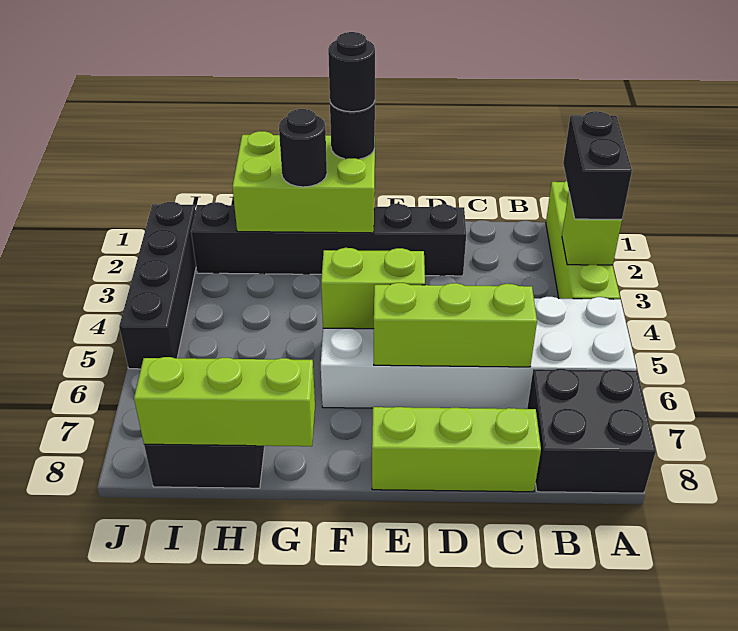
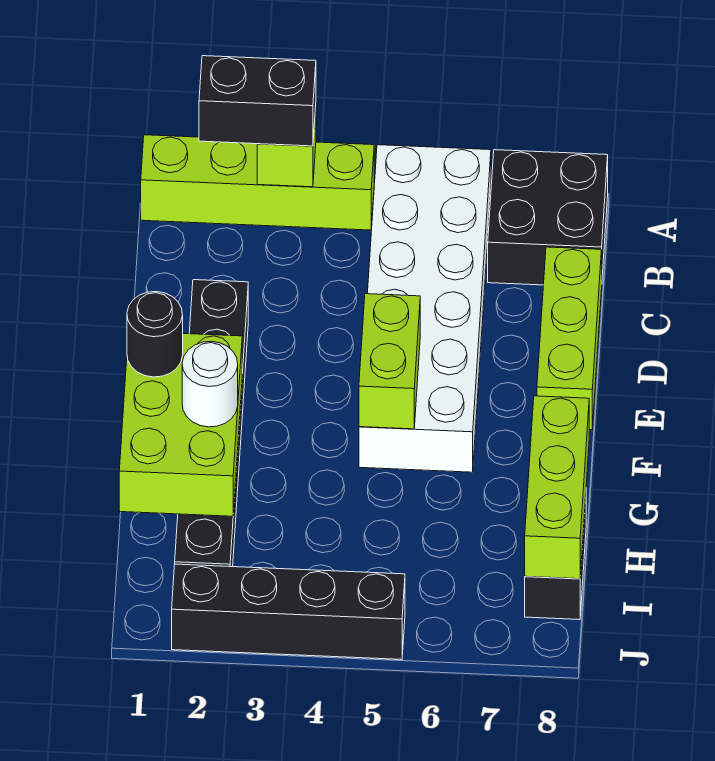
lime brick C6:E6 level 2 -> none
black round brick F1 level 4 -> none
black round brick G2 level 3 -> white round brick G2 level 3

